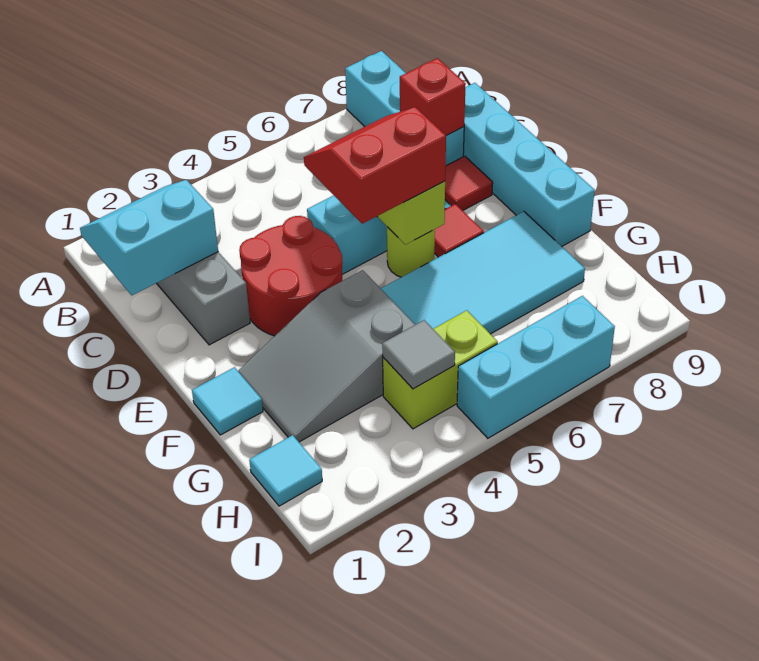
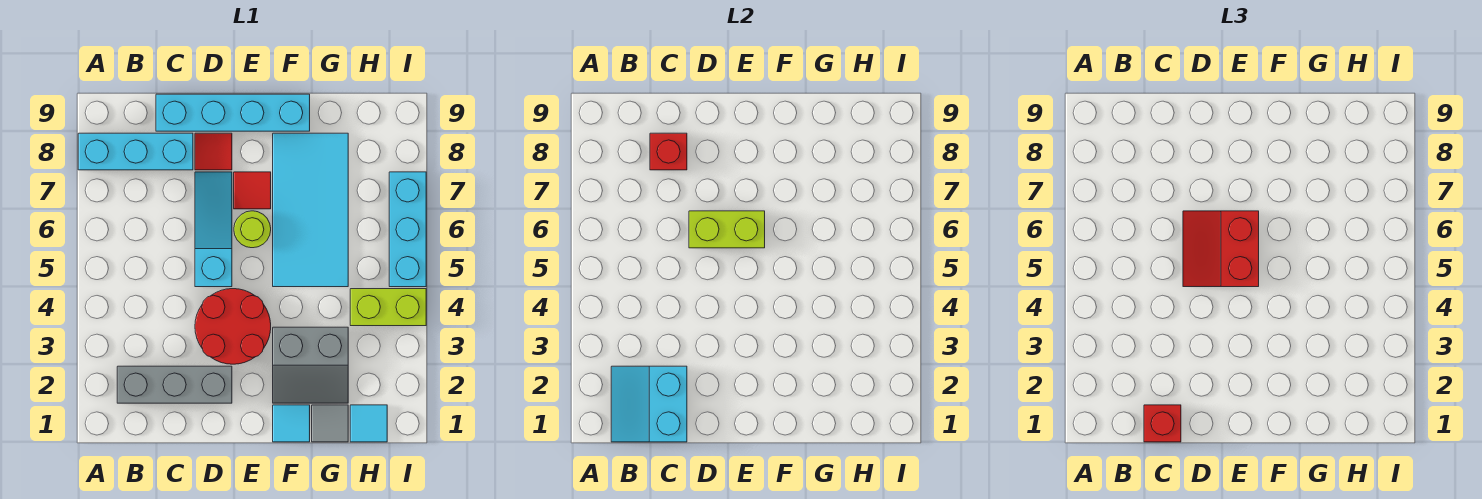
none -> red brick C1 level 3
grey slope F2:G4 level 1 top 4 -> grey slope F2:G3 level 1 top 3
lime brick H4:H5 level 1 -> lime brick H4:I4 level 1
grey tile H4 level 2 -> grey tile G1 level 1

